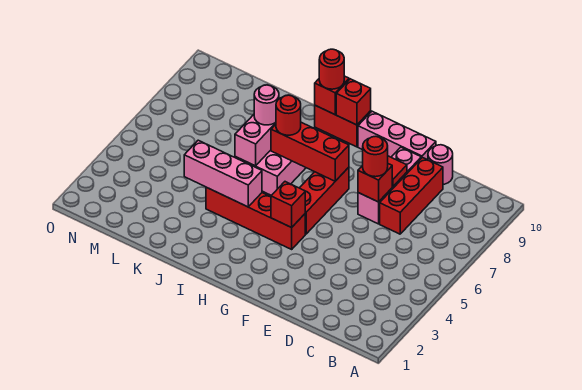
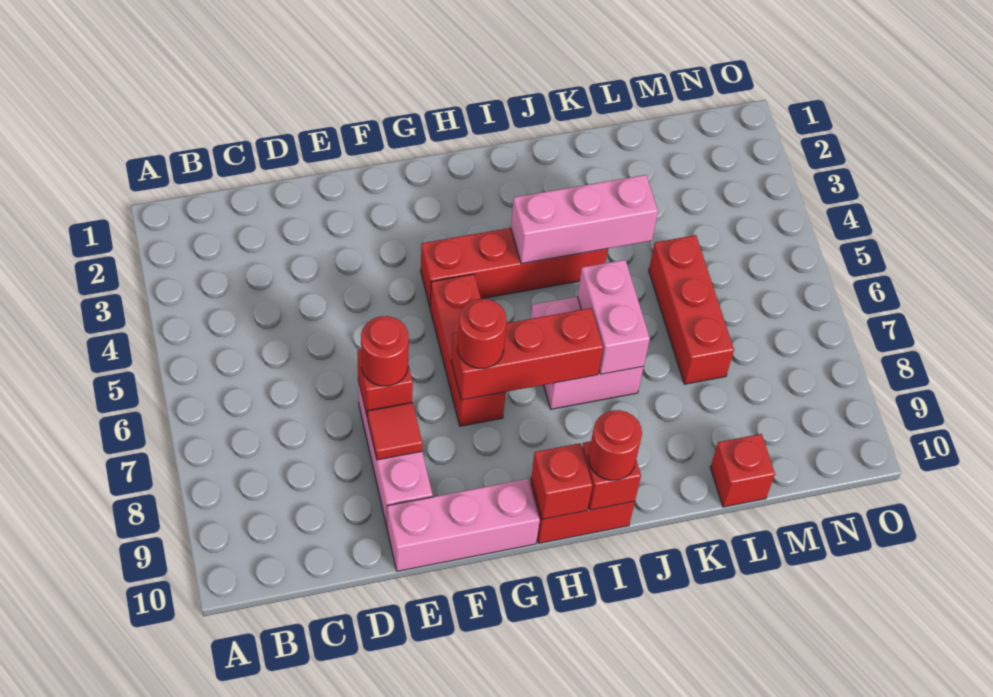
red brick D7:D9 level 1 -> red brick L5:L7 level 1
pink round brick D10 level 1 -> none
red brick G4 level 2 -> red brick L10 level 1
red round brick I7 level 3 -> red round brick G7 level 3
pink round brick J7 level 3 -> none

